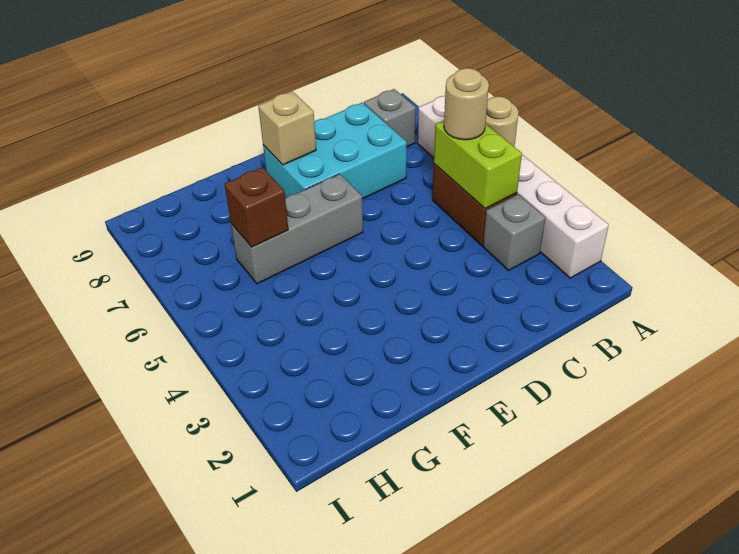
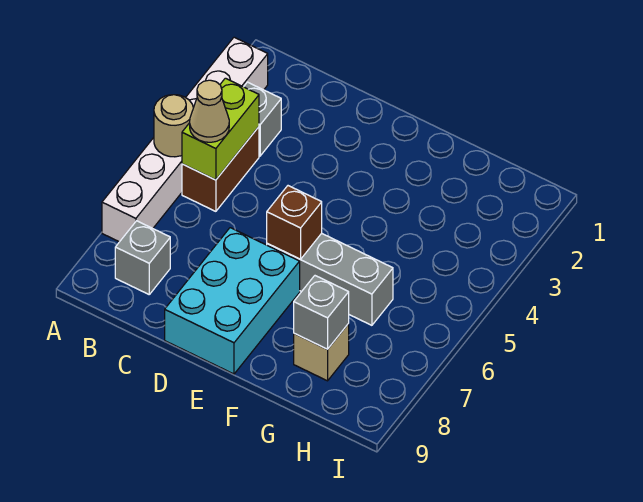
tan round brick B5 level 3 -> tan cone B5 level 3
cyan brick C7:E8 level 1 -> cyan brick D7:E9 level 1
tan brick E8 level 2 -> tan brick G8 level 1
brown brick G6 level 2 -> brown brick E6 level 2
none -> grey brick G8 level 2

